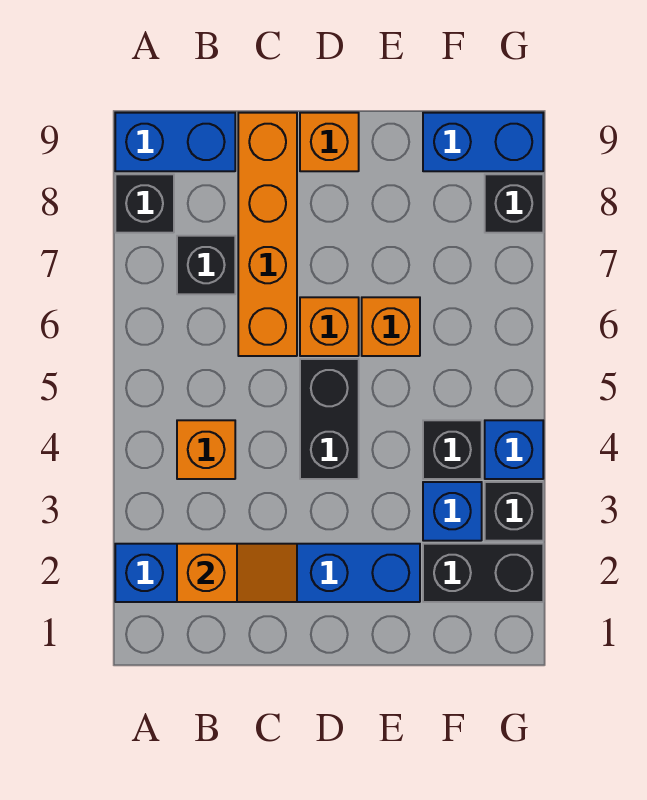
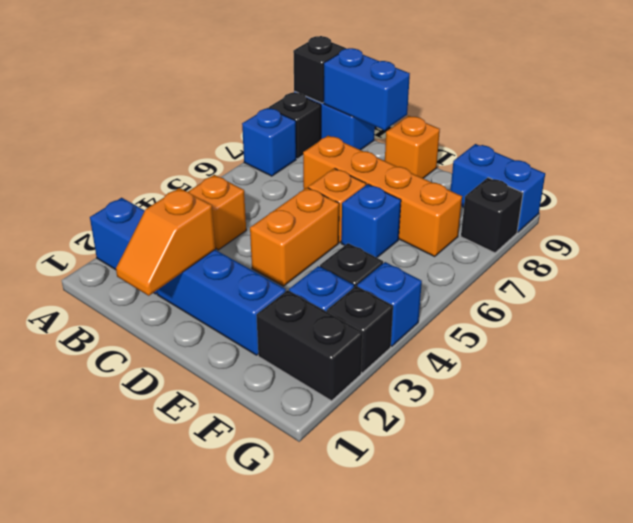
none -> blue brick A7 level 1
orange slope B2:C2 level 2 top B -> orange slope C1:C2 level 2 top 2
black brick B7 level 1 -> black brick A9 level 2
none -> blue brick B9:C9 level 2
orange brick C6:C9 level 1 -> orange brick C7:F7 level 1
black brick D4:D5 level 1 -> orange brick D4:D5 level 1
orange brick E6 level 1 -> blue brick E6 level 1

